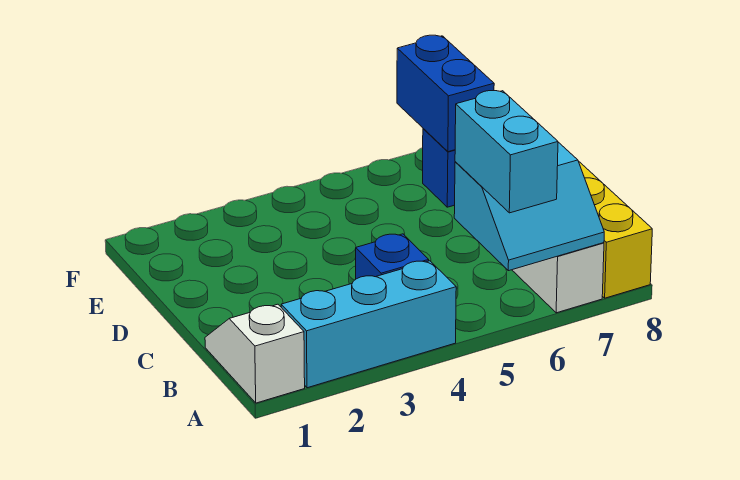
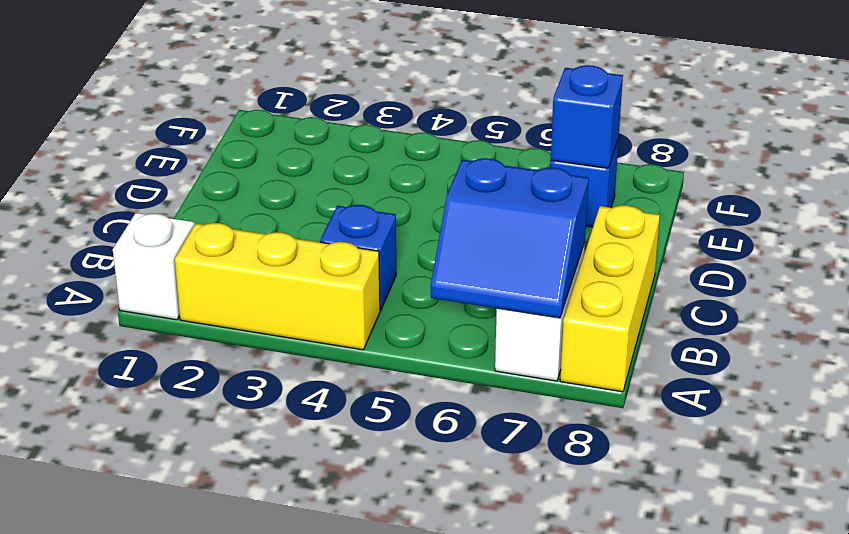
cyan brick A2:A4 level 1 -> yellow brick A2:A4 level 1
cyan slope A6:B7 level 2 top B -> blue slope A6:B7 level 2 top B
cyan brick A6:B6 level 3 -> none
blue brick E7:F7 level 2 -> blue brick E7 level 2

